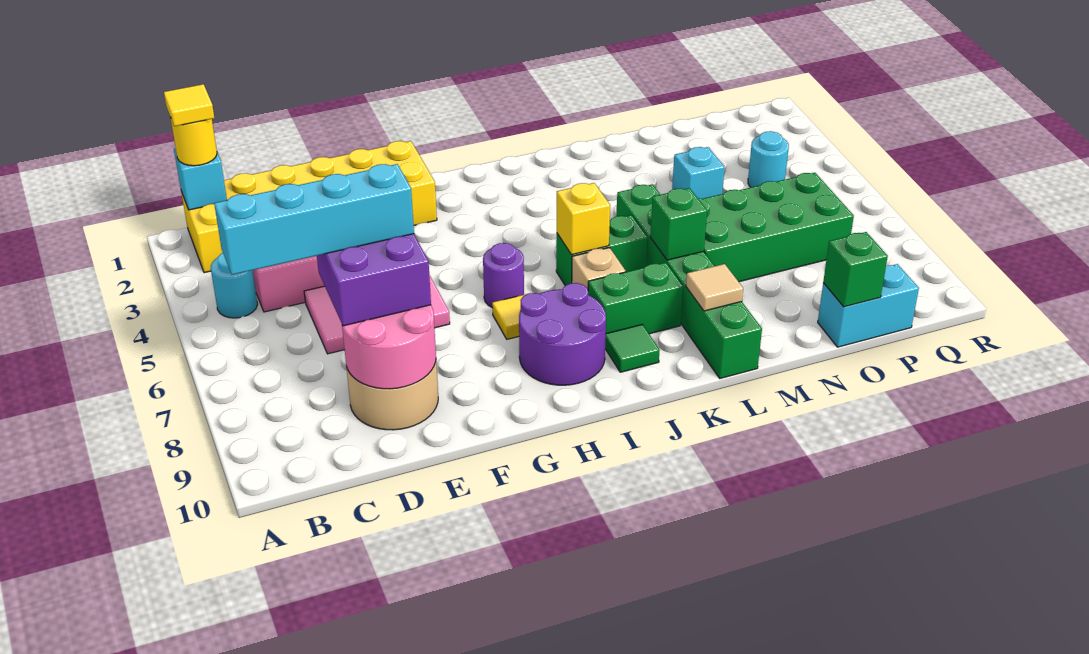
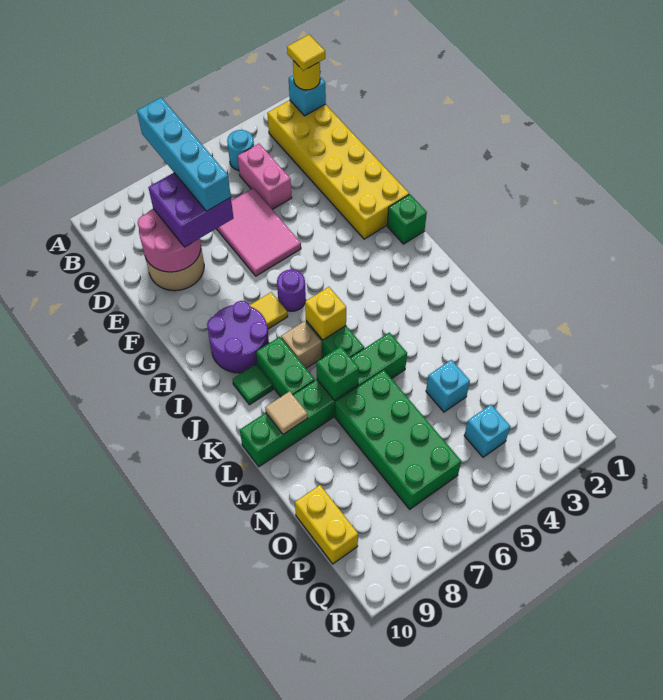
cyan brick O10:P10 level 1 -> yellow brick O10:P10 level 1
green brick O10 level 2 -> green brick H1 level 1
cyan round brick P4 level 1 -> cyan brick P4 level 1

